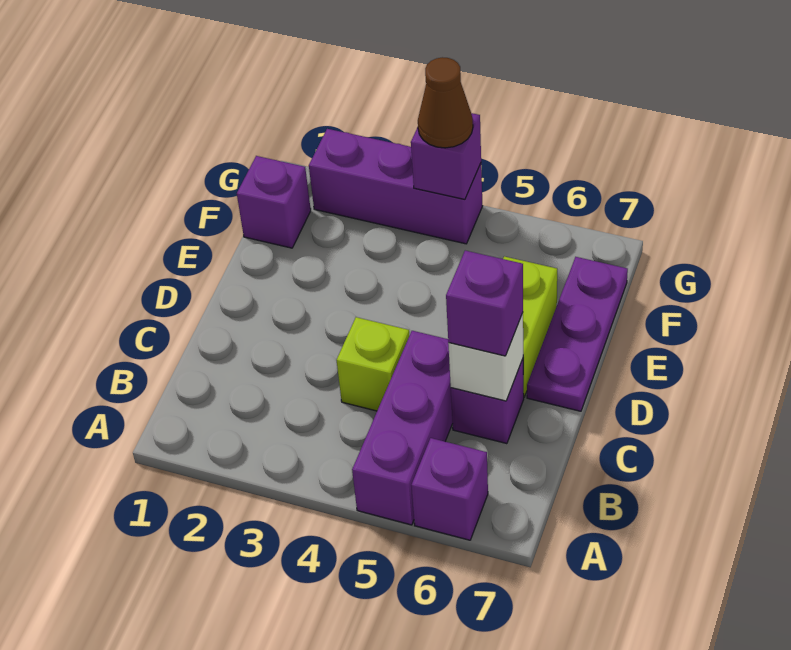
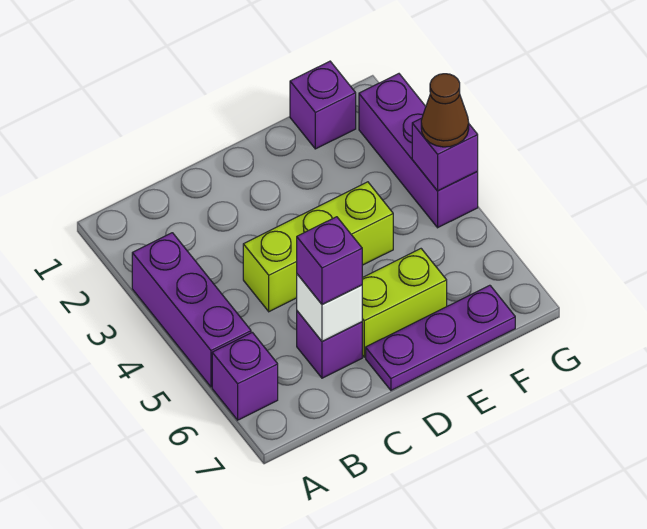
purple brick A5:C5 level 1 -> purple brick A3:A5 level 1
lime brick C4 level 1 -> lime brick C4:E4 level 1

